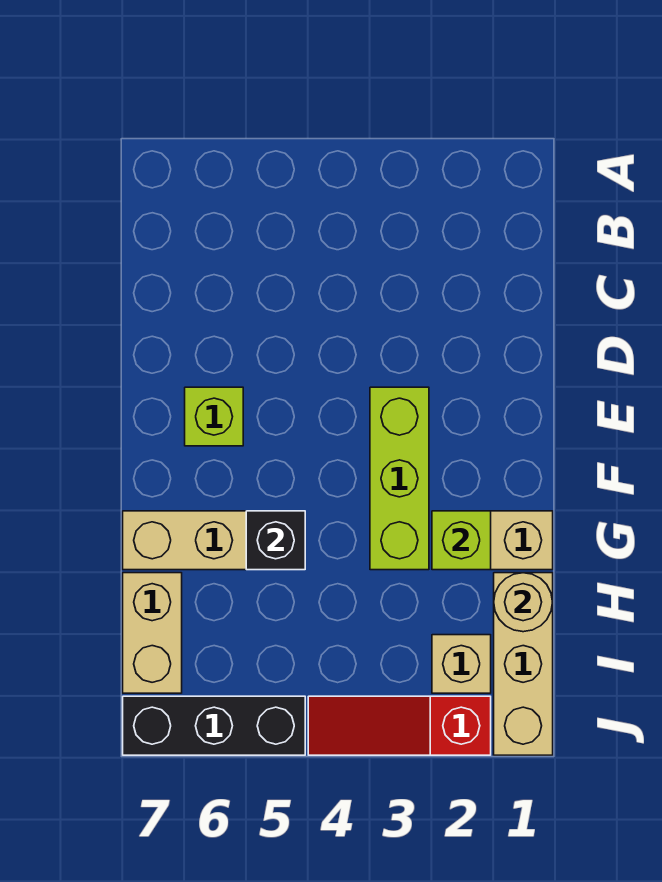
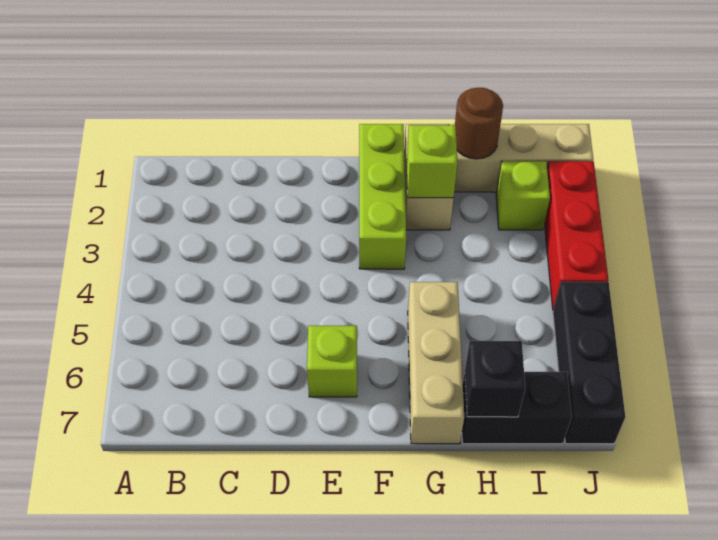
lime brick E3:G3 level 1 -> lime brick F1:F3 level 1
black brick G5 level 2 -> black brick H7 level 2
tan round brick H1 level 2 -> brown round brick H1 level 2
tan brick H7:I7 level 1 -> black brick H7:I7 level 1
tan brick I2 level 1 -> lime brick I2 level 1
red slope J2:J4 level 1 top 2 -> red brick J2:J4 level 1

